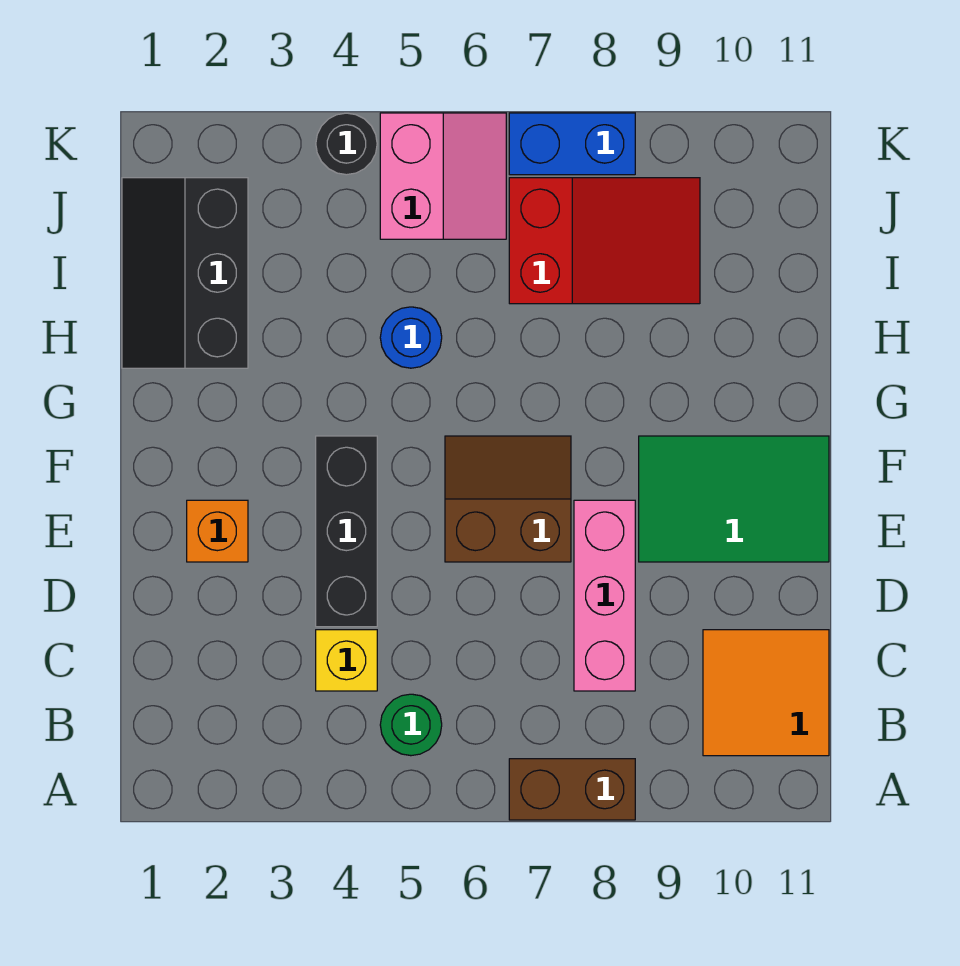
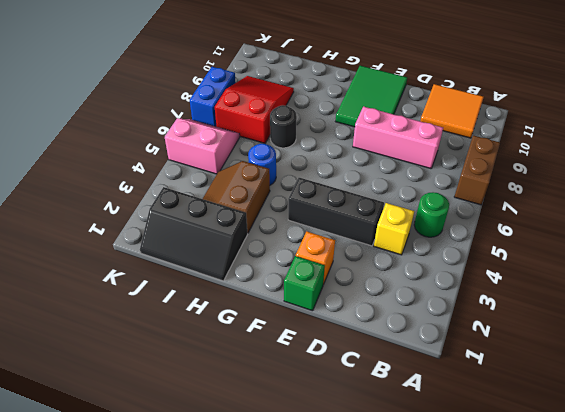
none -> green brick E1 level 1
brown slope E6:F7 level 1 top E -> brown slope H3:I4 level 1 top H
black round brick K4 level 1 -> black round brick H7 level 1

